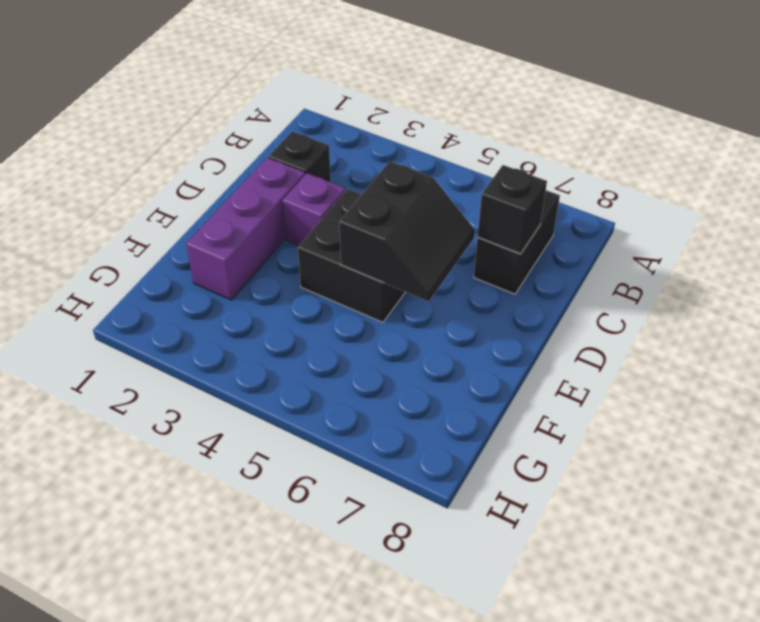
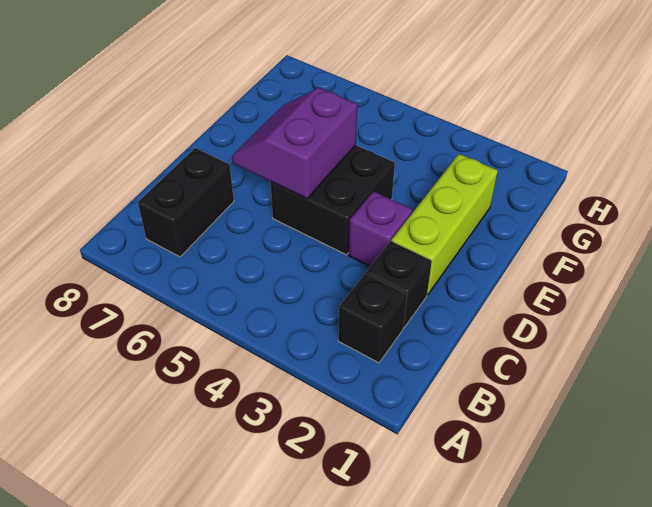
black brick C7 level 2 -> black brick B2 level 1
purple brick D2:F2 level 1 -> lime brick D2:F2 level 1
black slope D5:E6 level 2 top 5 -> purple slope D5:E6 level 2 top 5

